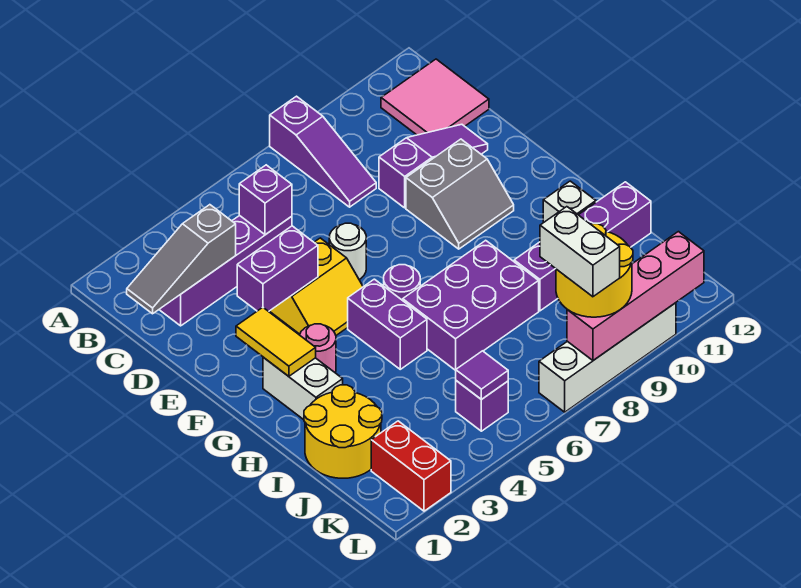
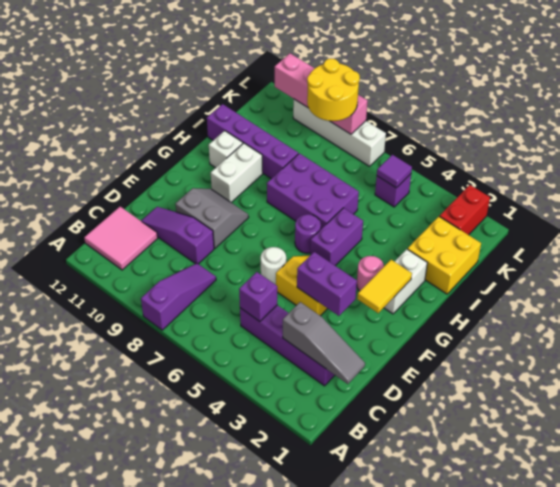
yellow round brick I1:J2 level 1 -> yellow brick I1:J2 level 1
white brick K8:L8 level 4 -> white brick G10:H10 level 1

